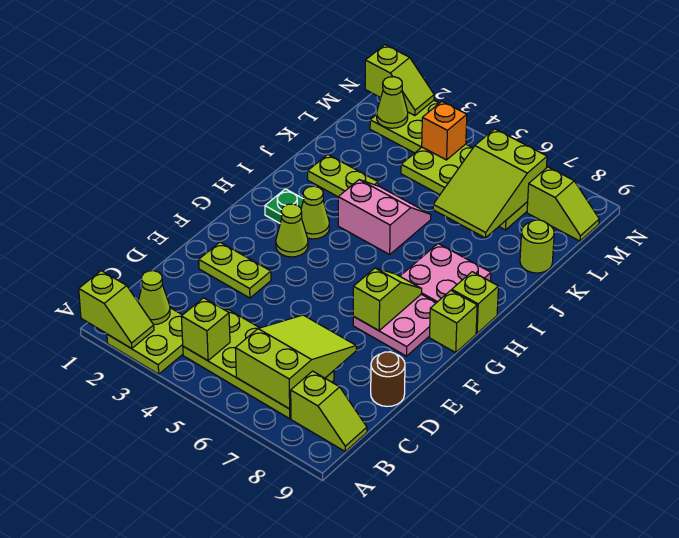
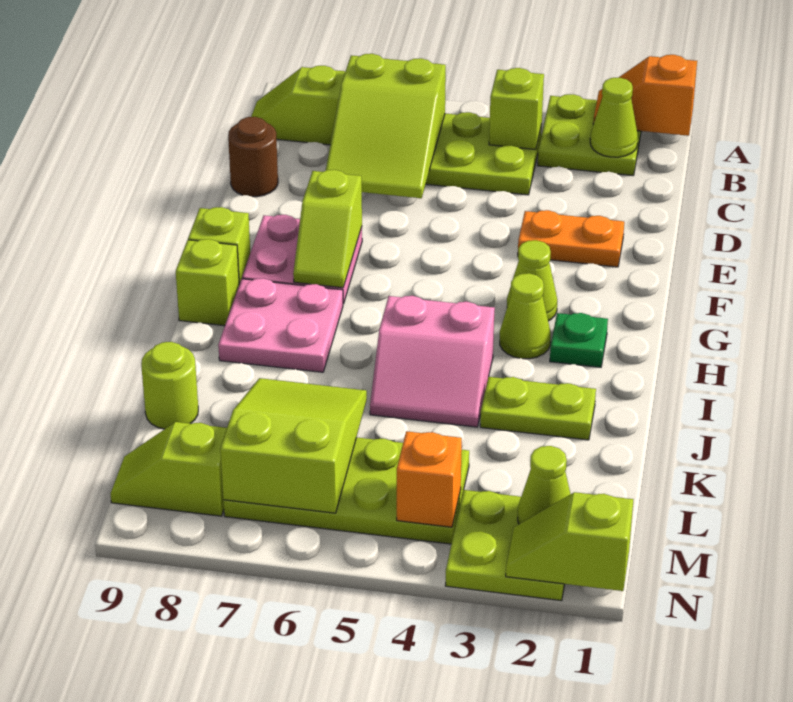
lime slope A1:A2 level 2 top 1 -> orange slope A1:A2 level 2 top 1
lime plate E2:E3 level 1 -> orange plate E2:E3 level 1

